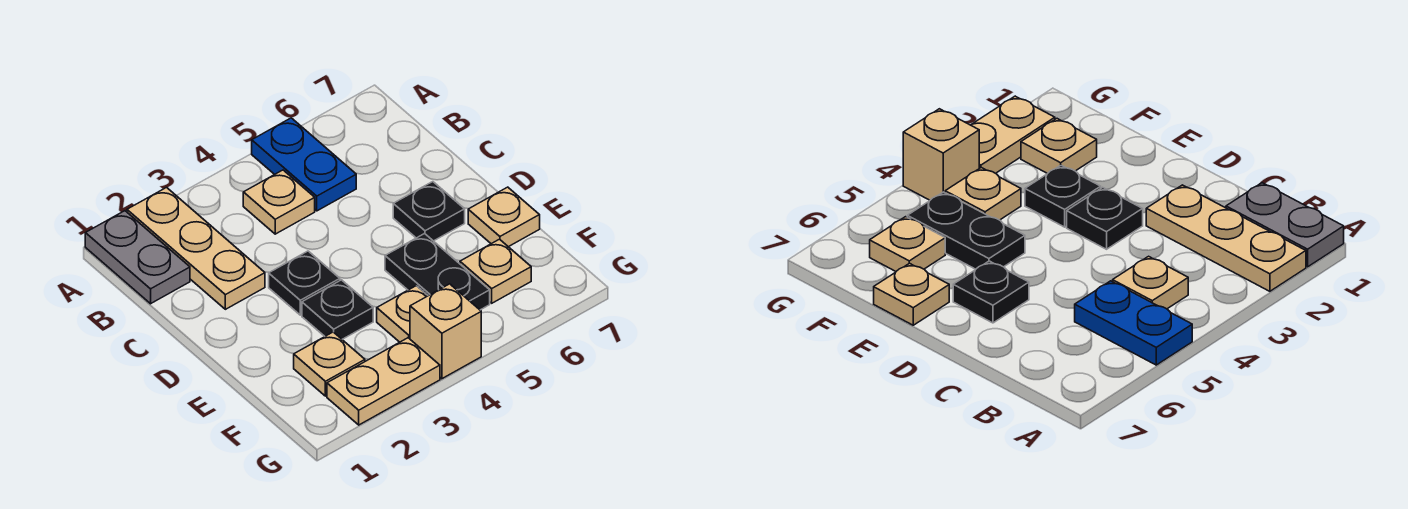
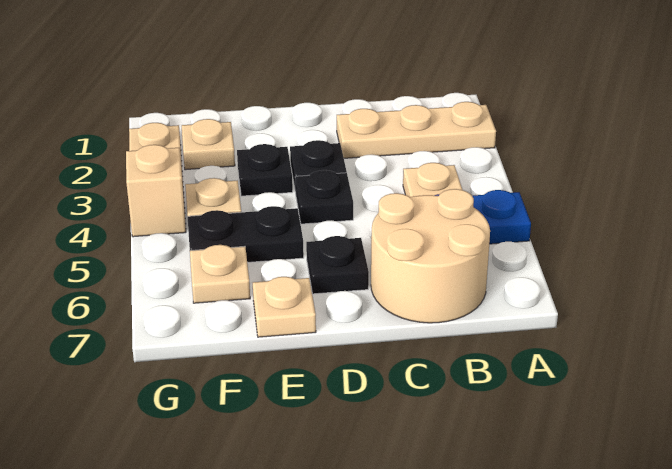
grey plate A1:B1 level 1 -> none
none -> tan round brick B6:C7 level 1
none -> black plate D4 level 1

